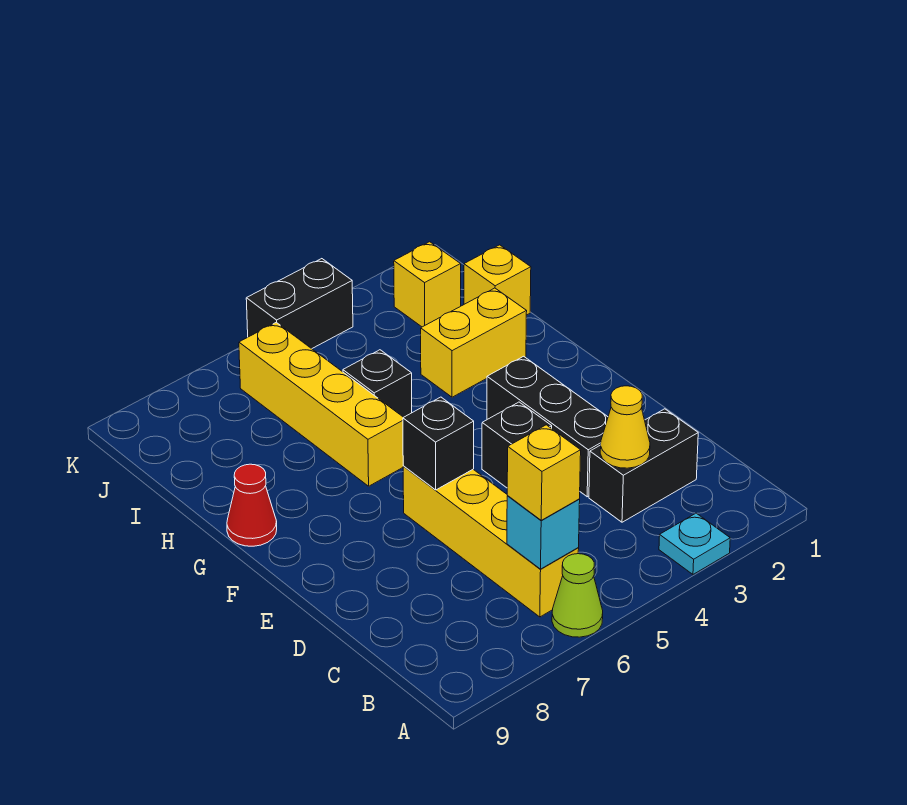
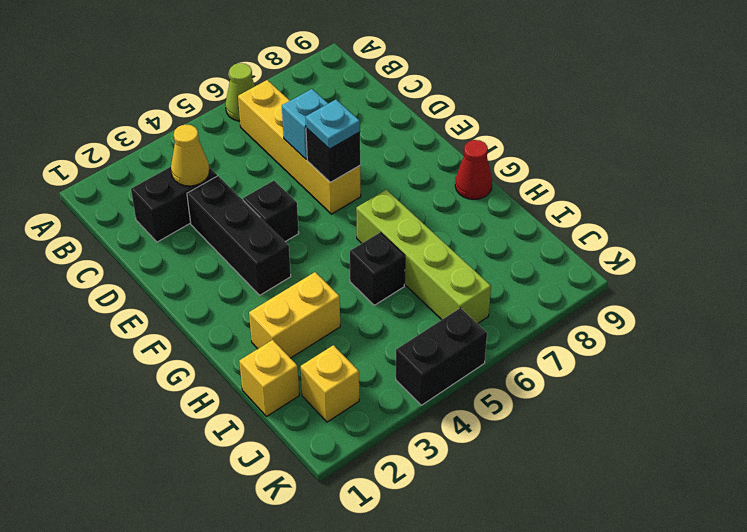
cyan plate A3 level 1 -> cyan plate E6 level 3
cyan brick B6 level 2 -> cyan brick D6 level 2
yellow brick B6 level 3 -> none
yellow brick G6:J6 level 1 -> lime brick G6:J6 level 1

